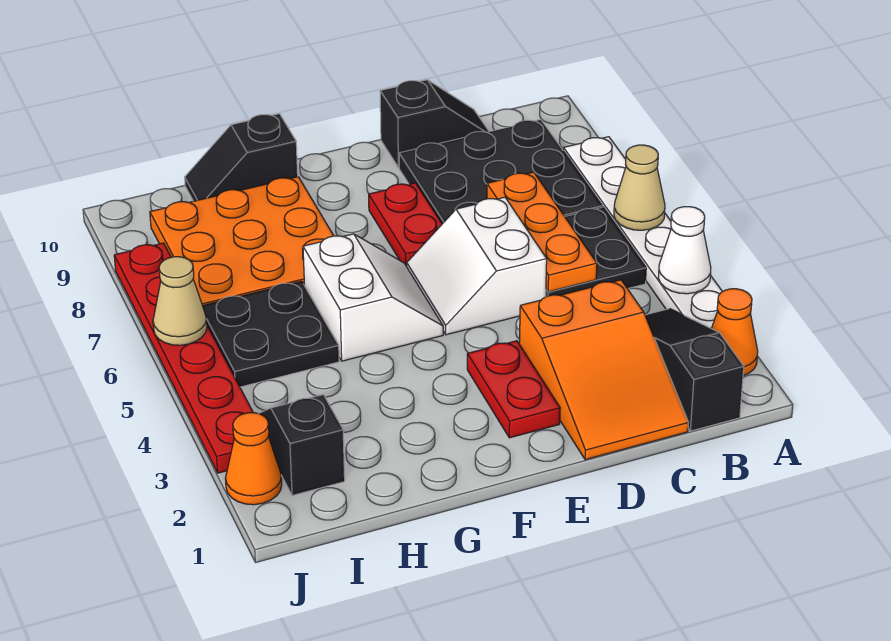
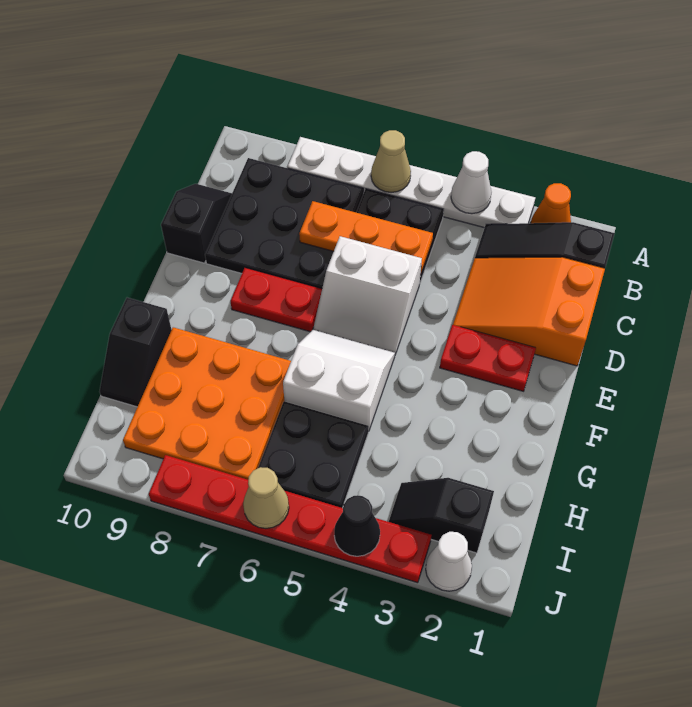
orange slope C1:D3 level 1 top 3 -> orange slope C1:D3 level 1 top 1
orange cone J2 level 1 -> white cone J2 level 1
none -> black cone J4 level 2

